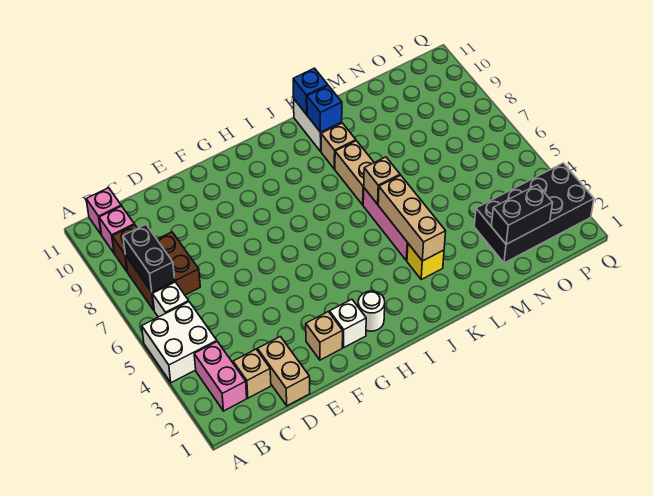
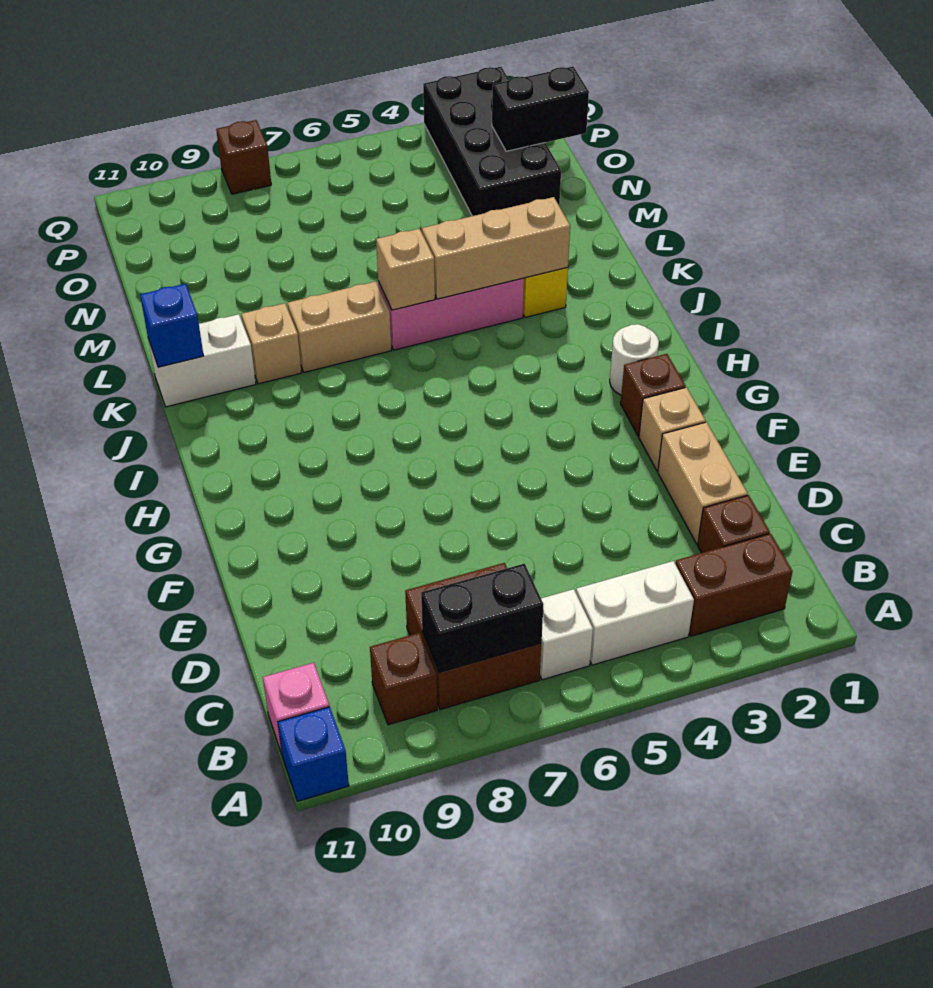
white brick A4:B5 level 1 -> white brick B4:B5 level 1
pink brick B2:B3 level 1 -> brown brick B2:B3 level 1
pink brick B10 level 1 -> none
tan brick C2 level 1 -> brown brick C2 level 1
tan brick D1:D2 level 1 -> tan brick D2:E2 level 1
white brick G2 level 1 -> brown brick G2 level 1
blue brick K10 level 2 -> blue brick A11 level 1
black brick N2:O2 level 2 -> black brick O1:O2 level 2
none -> brown brick Q8 level 1

